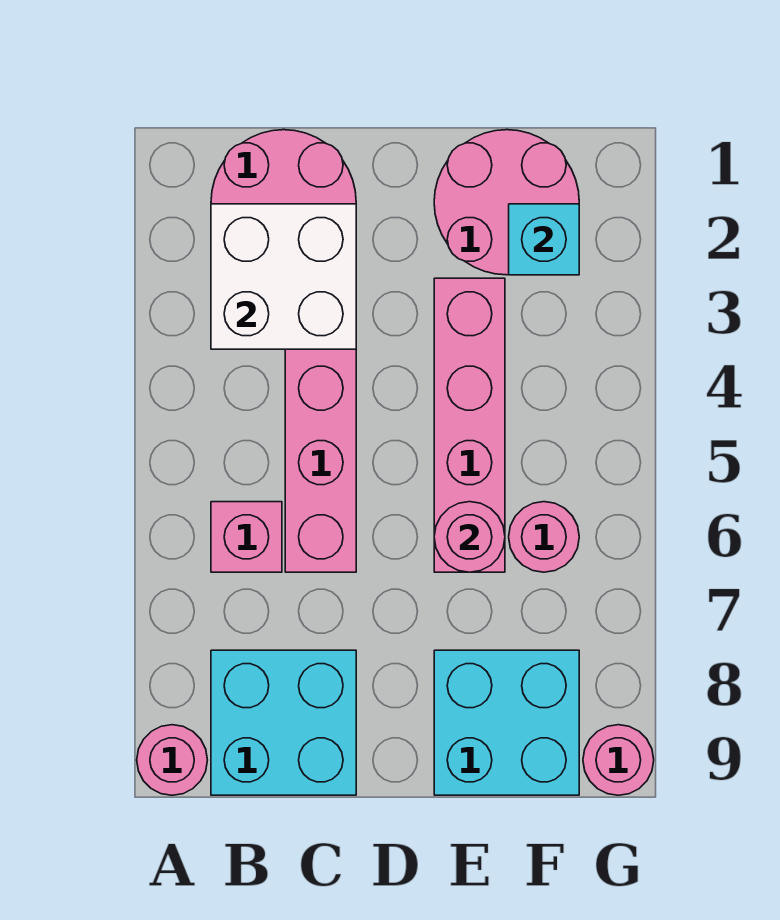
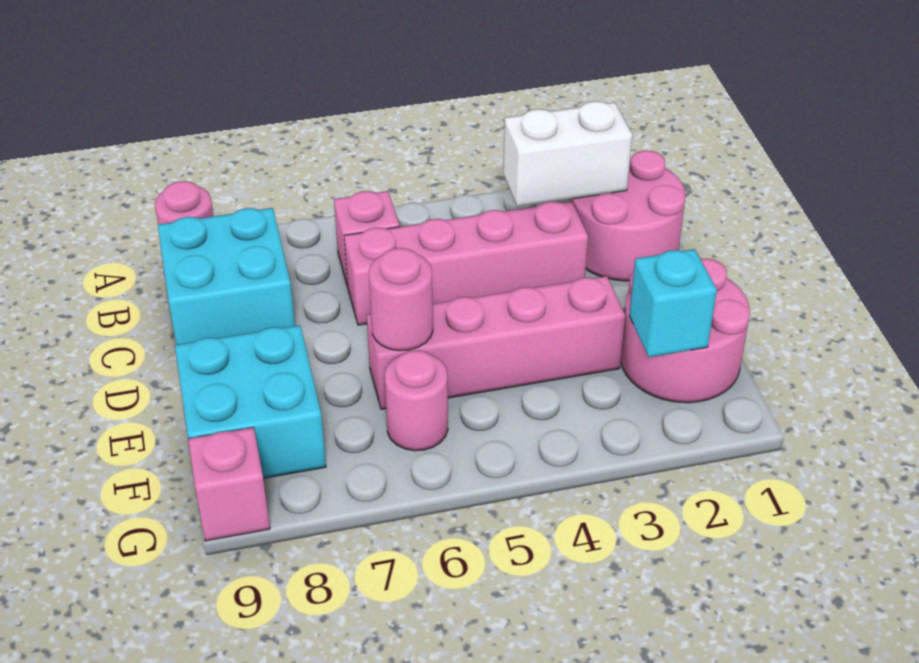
white brick B2:C3 level 2 -> white brick B2:B3 level 2
pink round brick G9 level 1 -> pink brick G9 level 1

